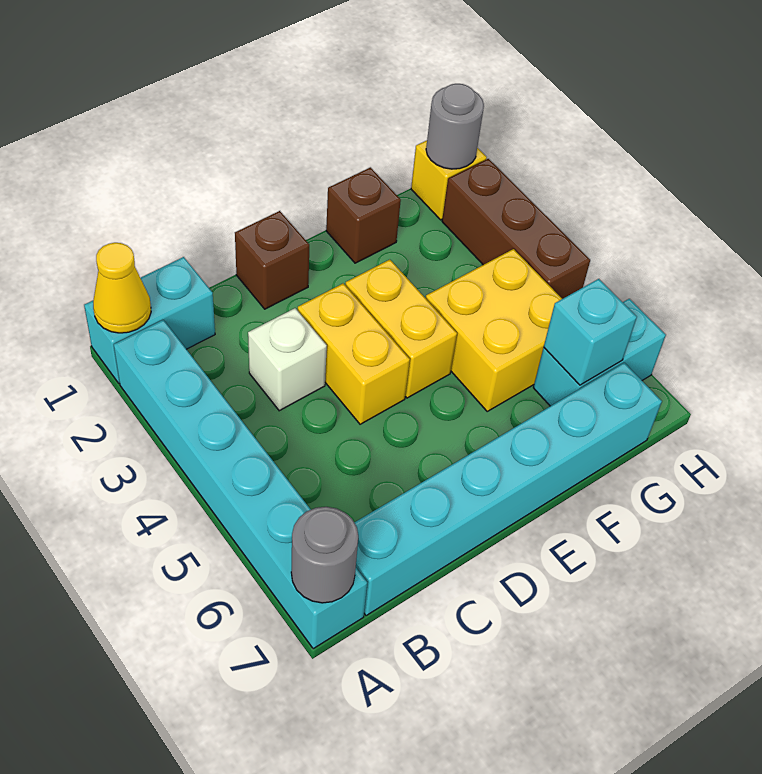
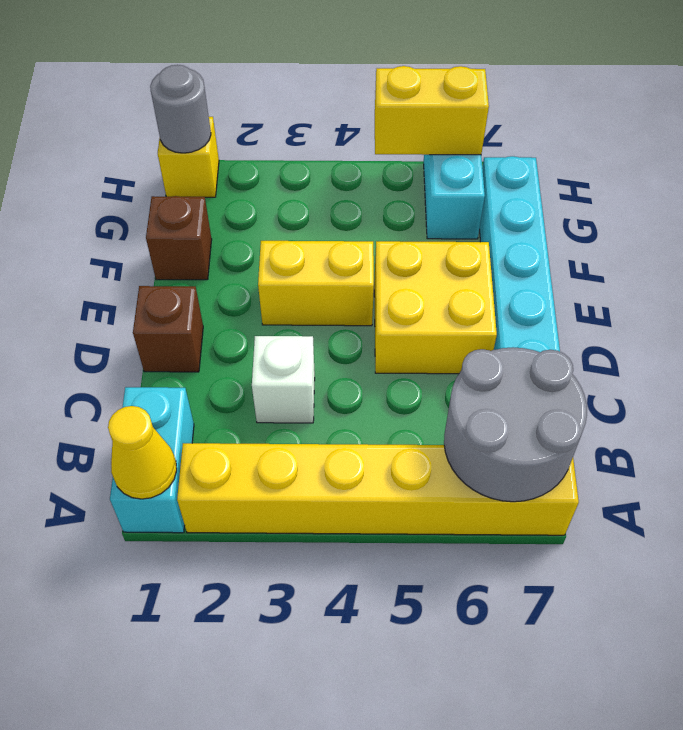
cyan brick A2:A7 level 1 -> yellow brick A2:A7 level 1
grey round brick A7 level 2 -> grey round brick A6:B7 level 2
yellow brick D3:D4 level 1 -> yellow brick H5:H6 level 2
yellow brick F4:G5 level 1 -> yellow brick D5:E6 level 1
cyan brick G6 level 2 -> none
brown brick H2:H4 level 1 -> none

